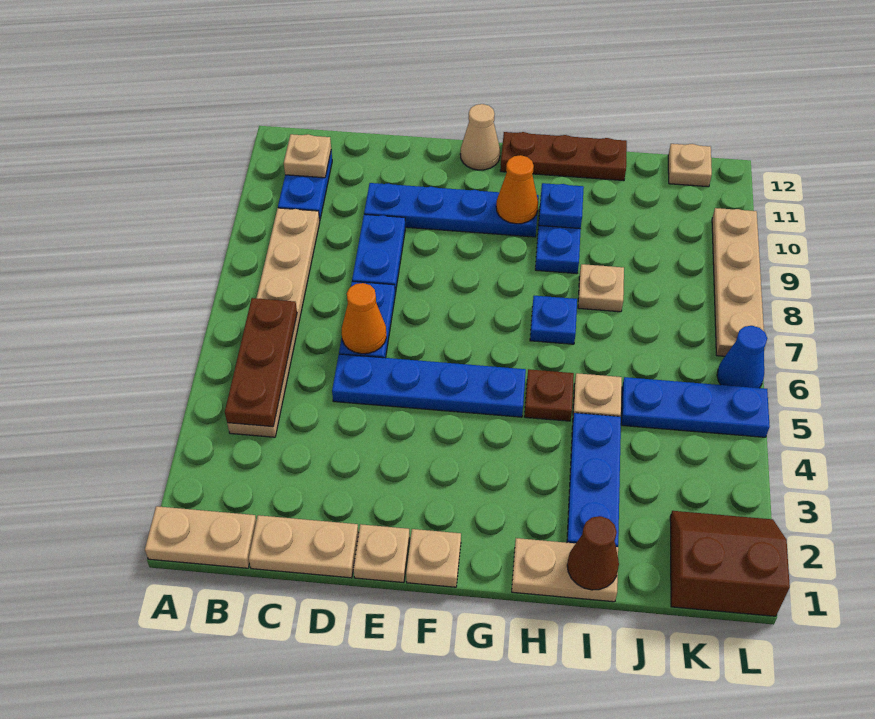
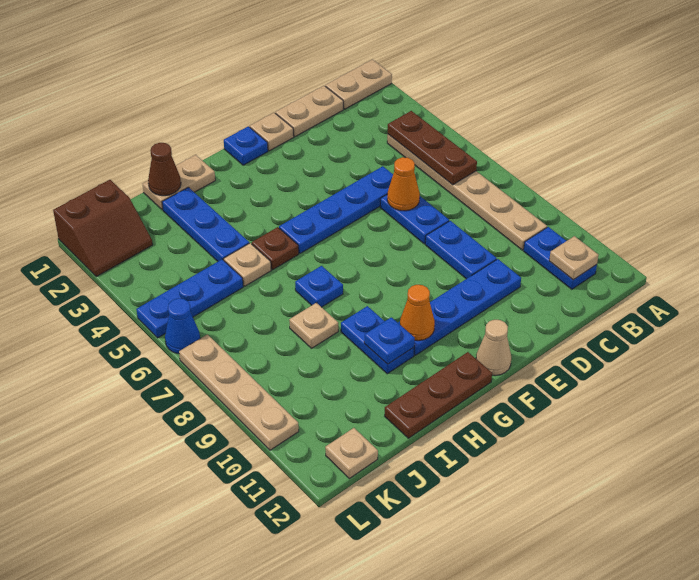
tan plate F1 level 1 -> blue plate F1 level 1

